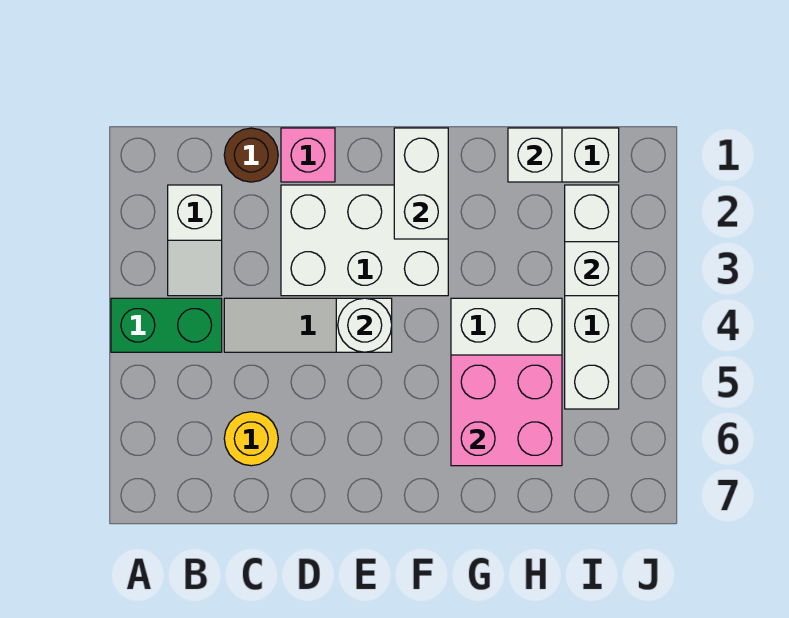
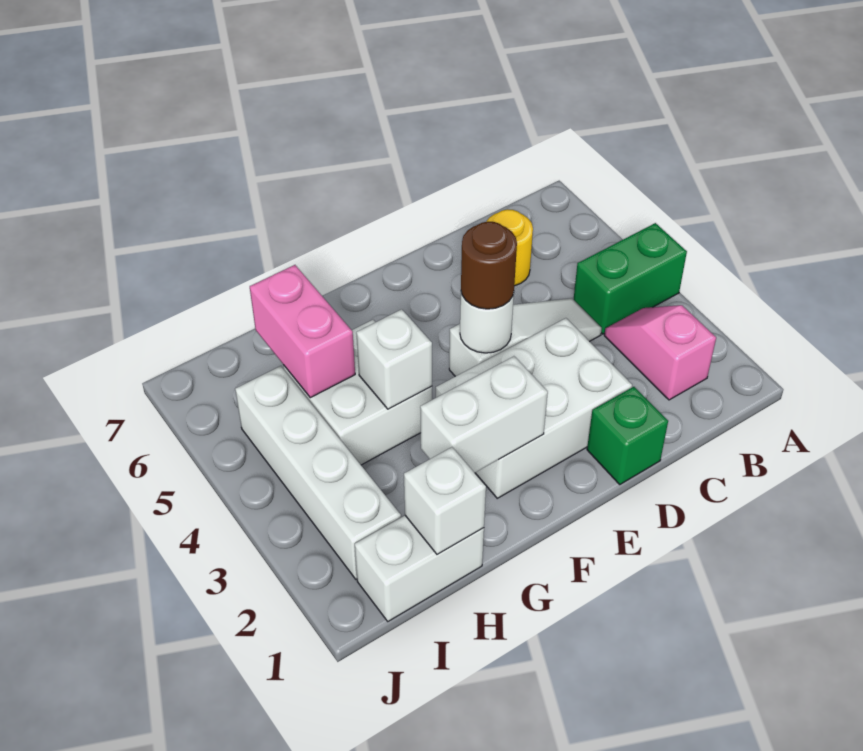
white slope B2:B3 level 1 top 2 -> pink slope B2:B3 level 1 top 2
brown round brick C1 level 1 -> brown round brick E4 level 3
pink brick D1 level 1 -> green brick D1 level 1
white brick F1:F2 level 2 -> white brick F2:G2 level 2
pink brick G5:H6 level 2 -> pink brick H5:H6 level 2
white brick I3 level 2 -> white brick G4 level 2

